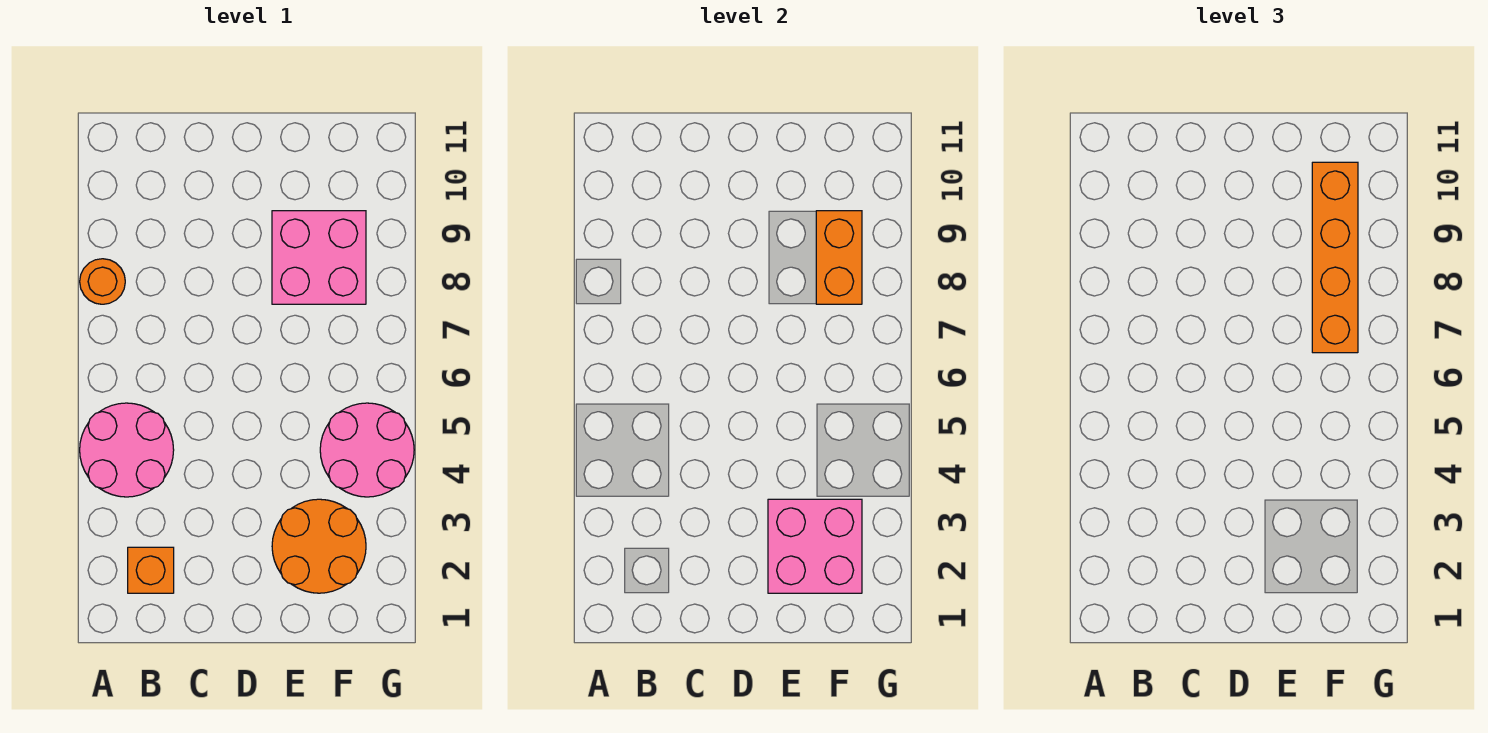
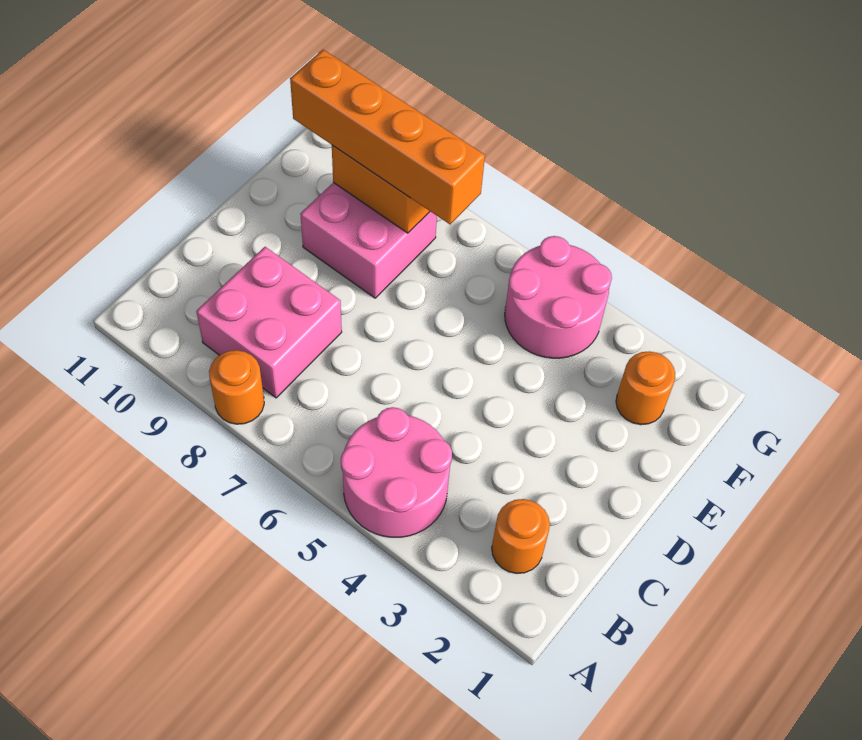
orange brick B2 level 1 -> orange round brick B2 level 1
orange round brick E2:F3 level 1 -> orange round brick F2 level 1
pink brick E2:F3 level 2 -> pink brick B8:C9 level 1

